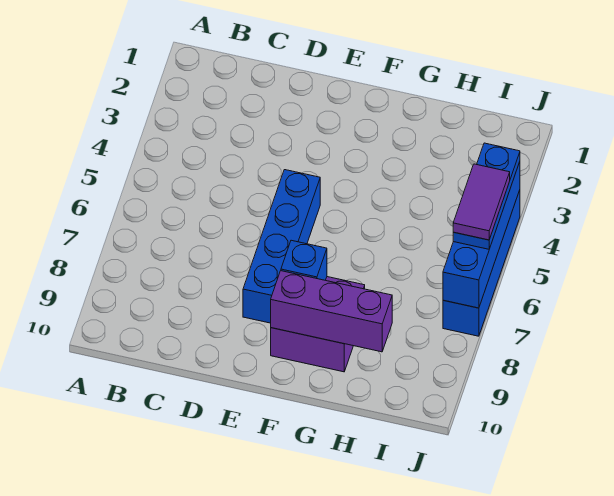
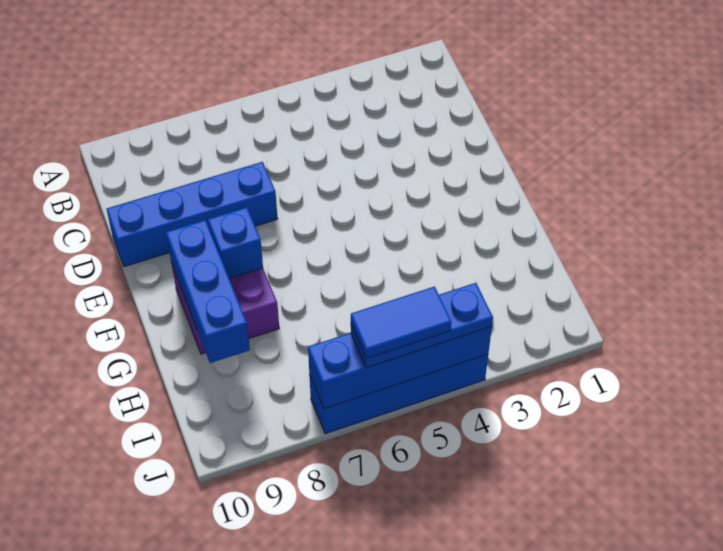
blue brick E5:E8 level 1 -> blue brick D7:D10 level 1
purple brick F9:H9 level 2 -> blue brick F9:H9 level 2
purple tile J5:J6 level 4 -> blue tile J5:J6 level 4

